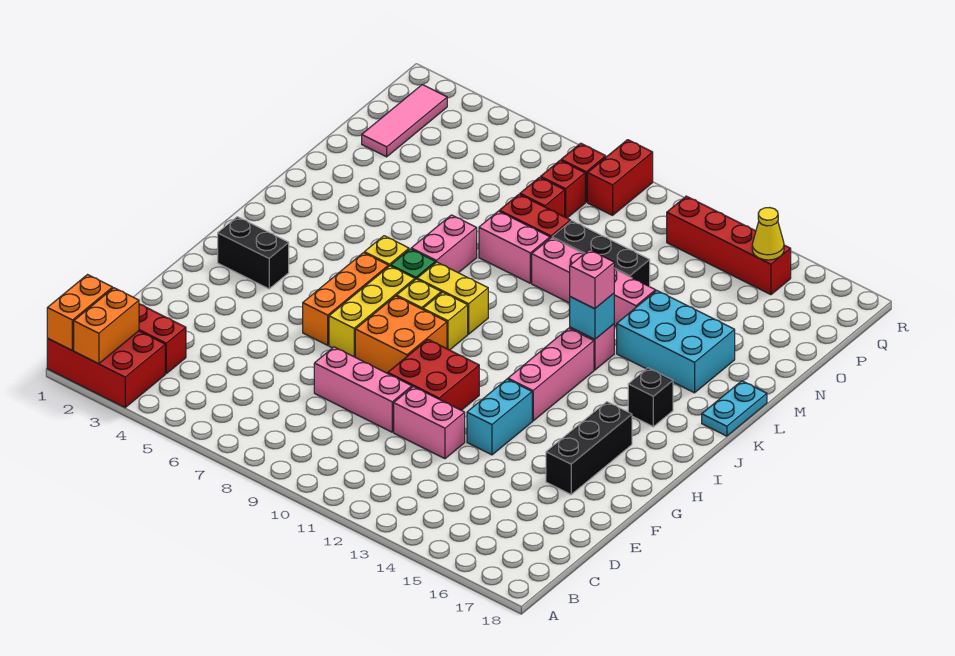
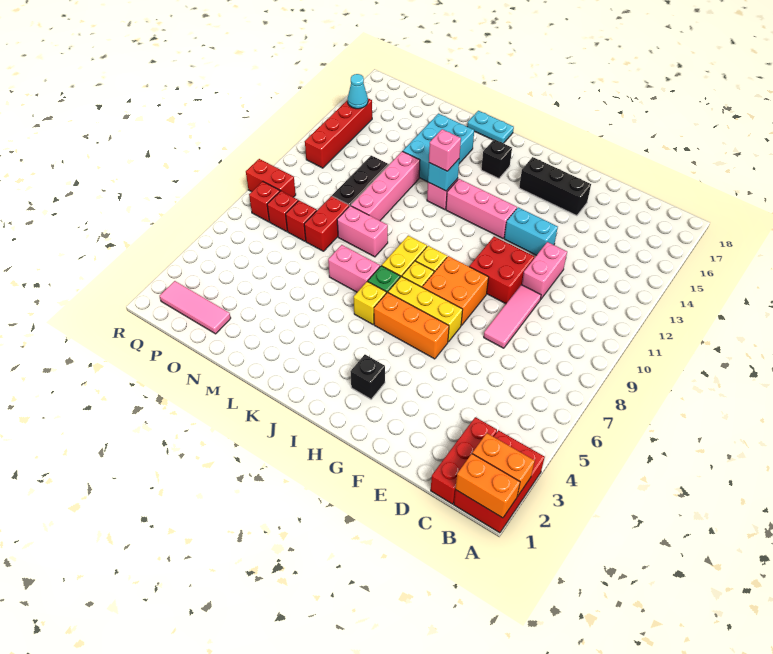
pink brick E8:E10 level 1 -> pink tile E8:E10 level 1
black brick H2:H3 level 1 -> black brick H3 level 1
pink brick M8:M9 level 1 -> pink brick L9:M9 level 1
yellow cone Q15 level 2 -> cyan cone Q15 level 2

